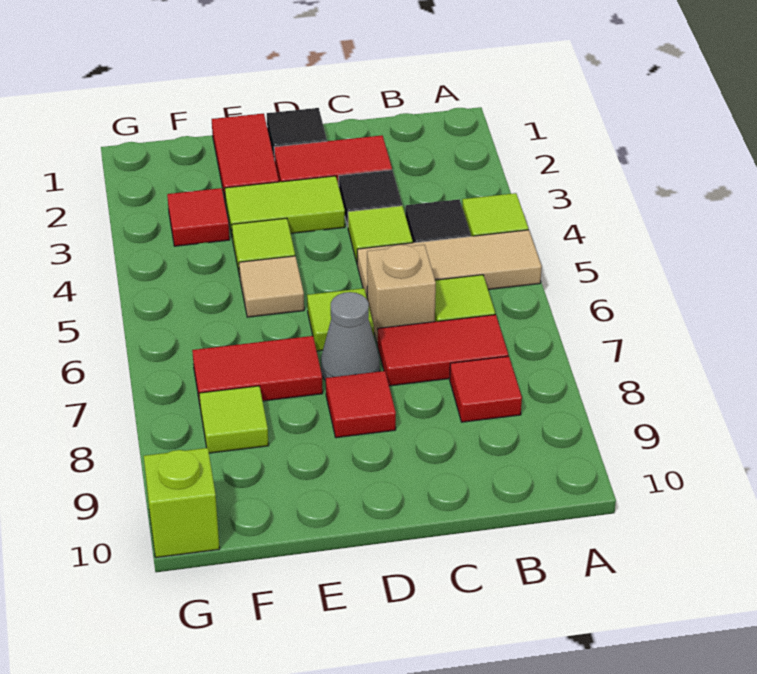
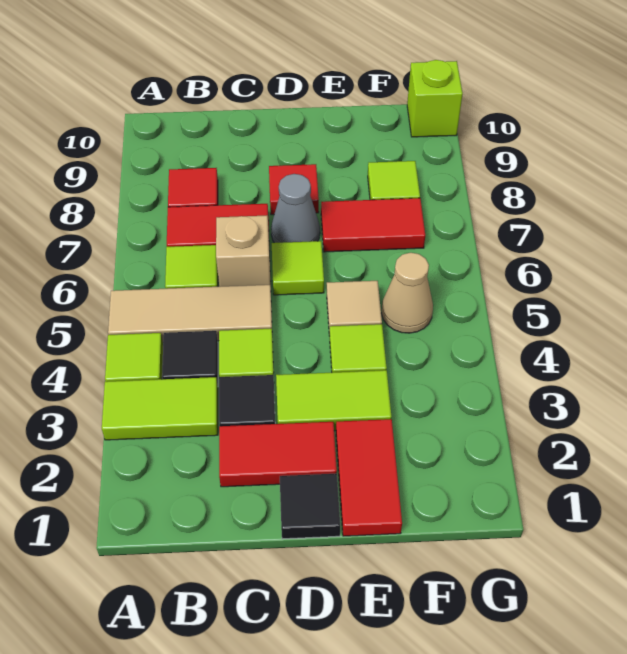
none -> lime tile A3:B3 level 1
red tile F3 level 1 -> none
none -> tan cone F5 level 1

